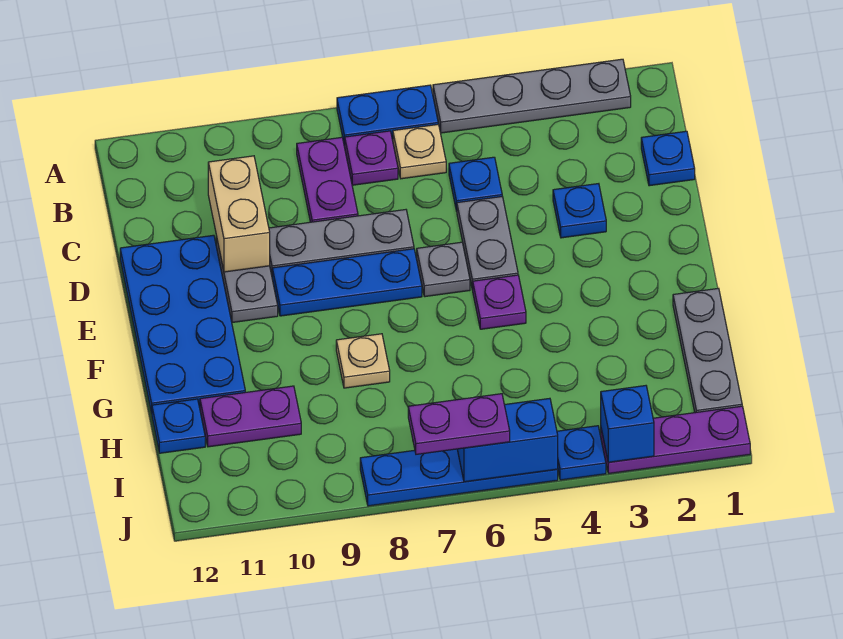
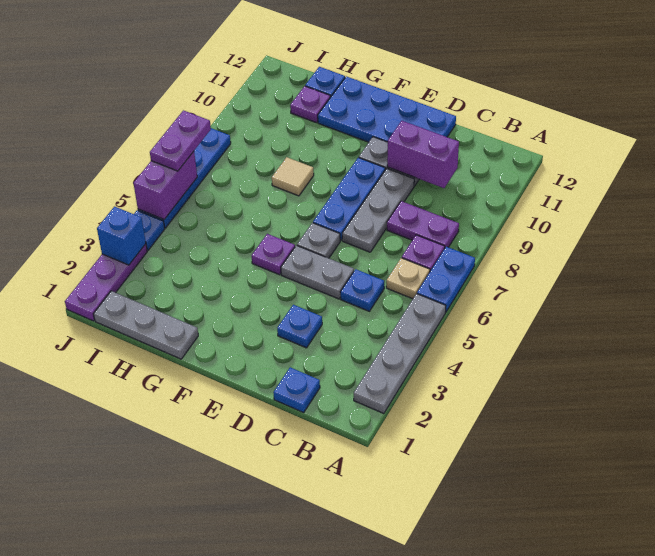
tan brick C10:D10 level 2 -> purple brick C10:D10 level 2
tan plate G8 level 1 -> tan tile G8 level 1
purple plate H10:H11 level 1 -> purple plate H11 level 1
blue brick J5:J6 level 2 -> purple brick J5:J6 level 2

